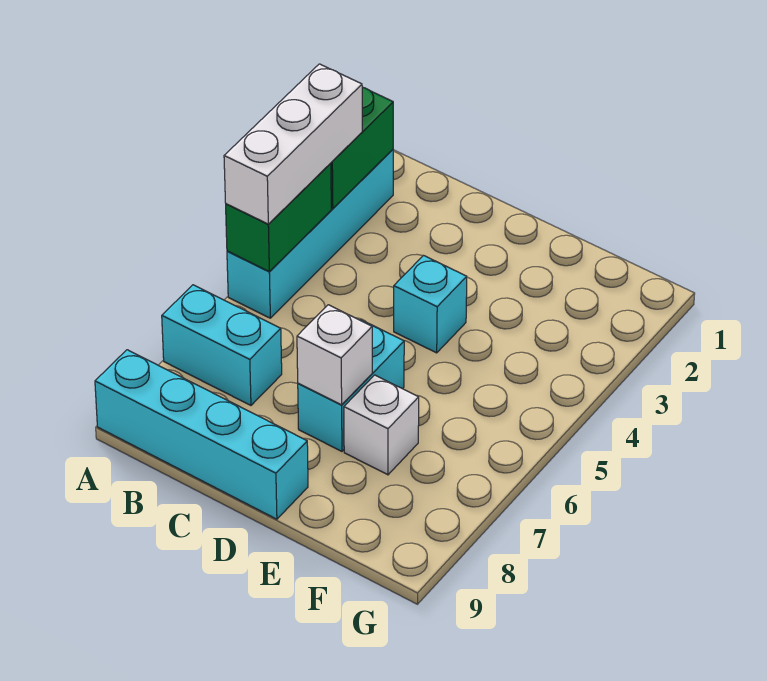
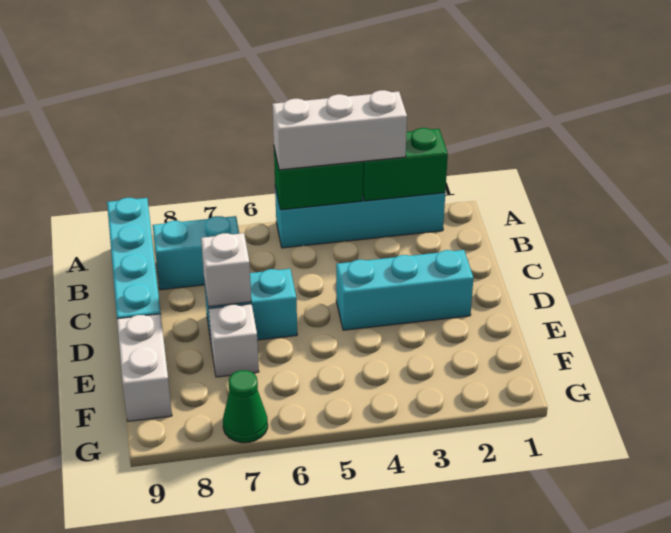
cyan brick A7:B7 level 1 -> cyan brick B7:B8 level 1
cyan brick D4 level 1 -> cyan brick D2:D4 level 1
none -> white brick E9:F9 level 1
none -> green cone G7 level 1

